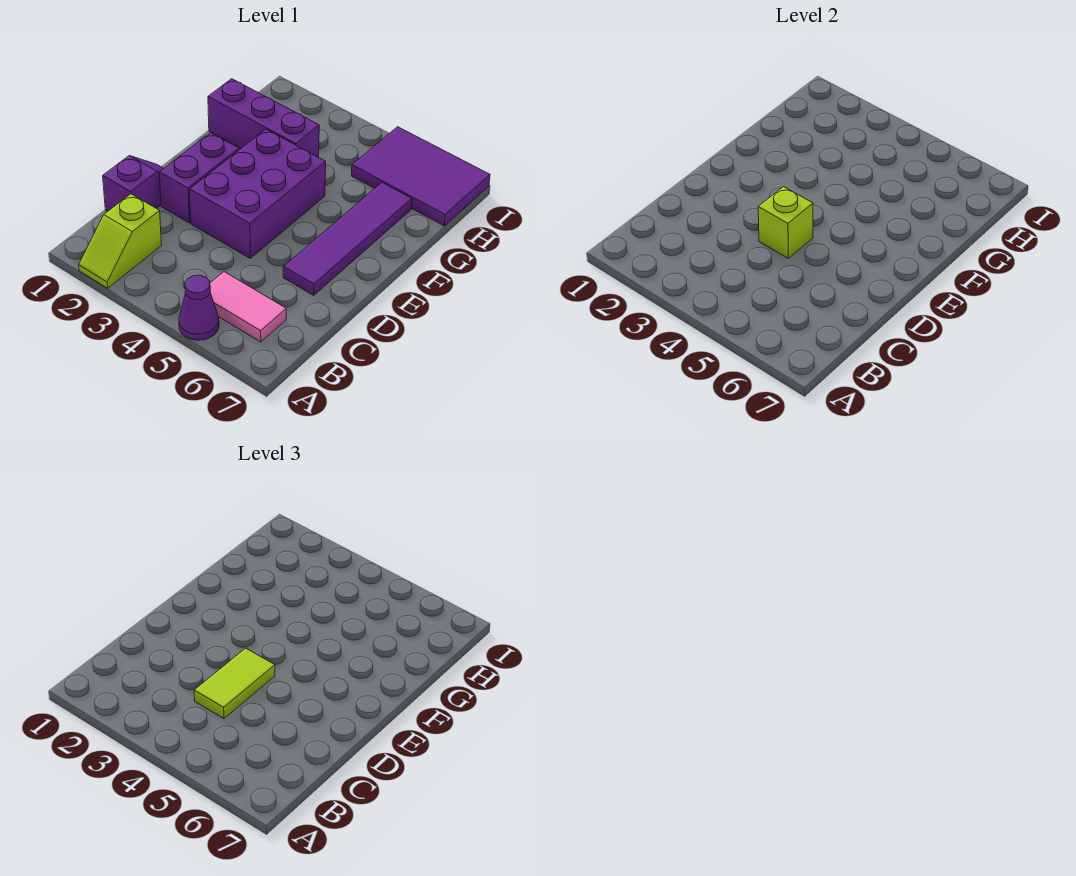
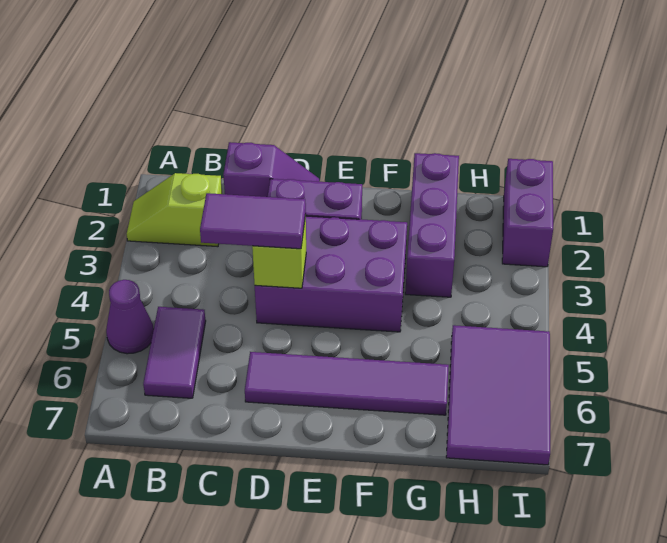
pink tile B5:B6 level 1 -> purple tile B5:B6 level 1
lime tile C4:D4 level 3 -> purple tile C4:D4 level 3
none -> purple brick I1:I2 level 1

